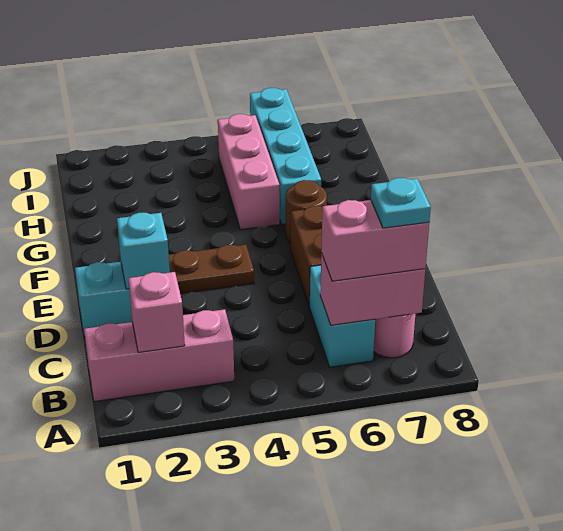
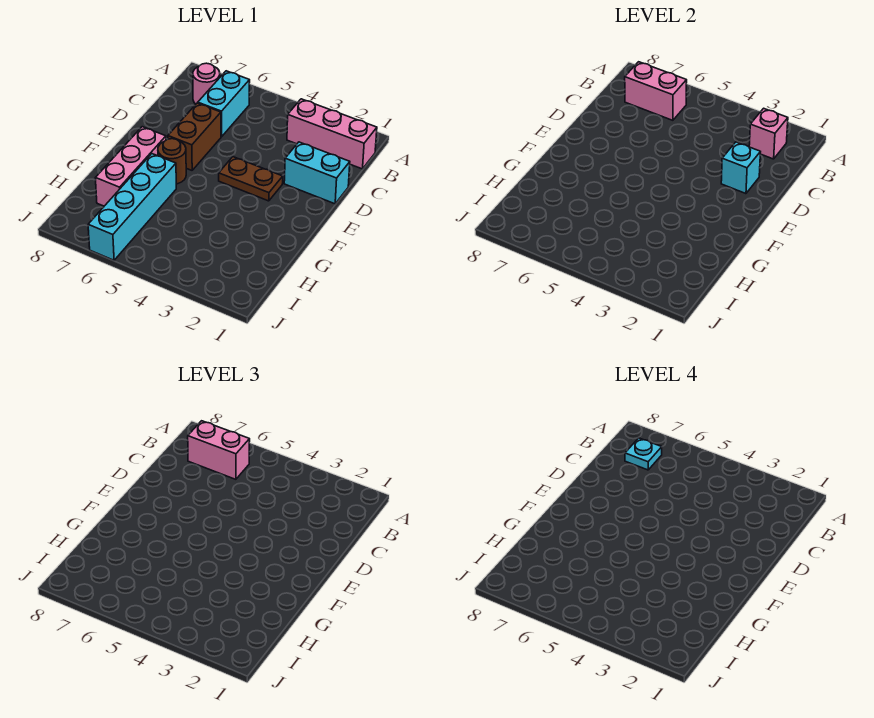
pink brick G5:I5 level 1 -> pink brick F7:H7 level 1

